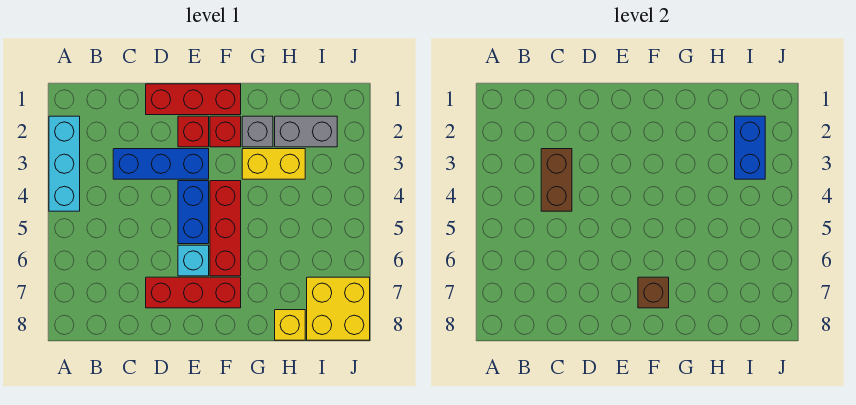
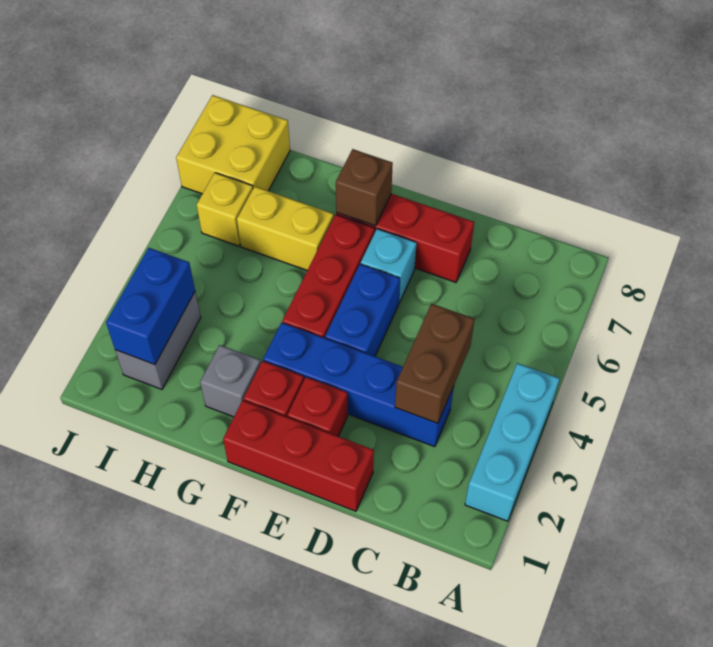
blue brick C3:E3 level 1 -> blue brick C3:F3 level 1
yellow brick G3:H3 level 1 -> yellow brick G6:H6 level 1
grey brick H2:I2 level 1 -> grey brick I2:I3 level 1
yellow brick H8 level 1 -> yellow brick I6 level 1

